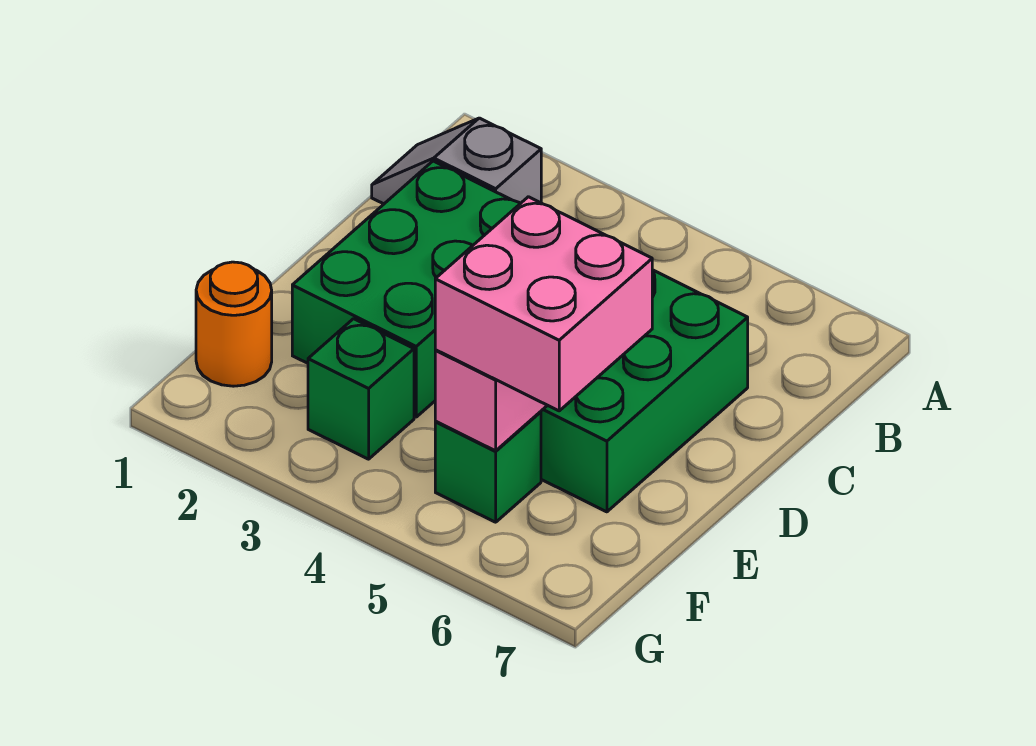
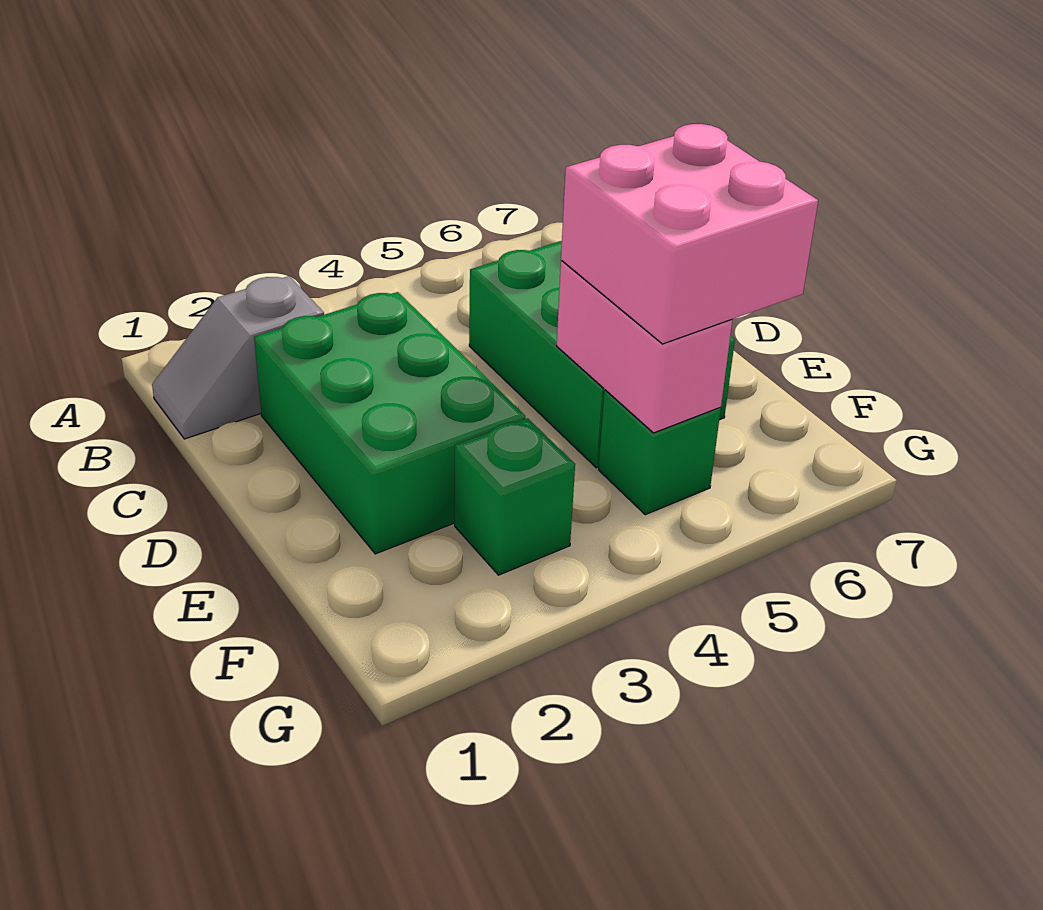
orange round brick F1 level 1 -> none

